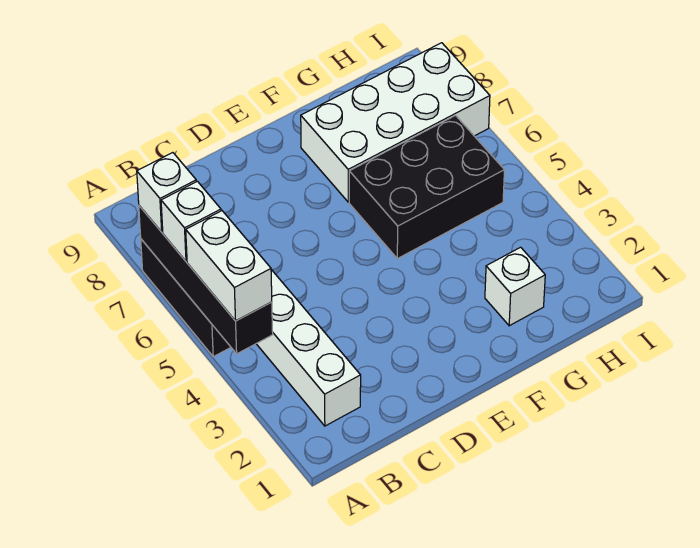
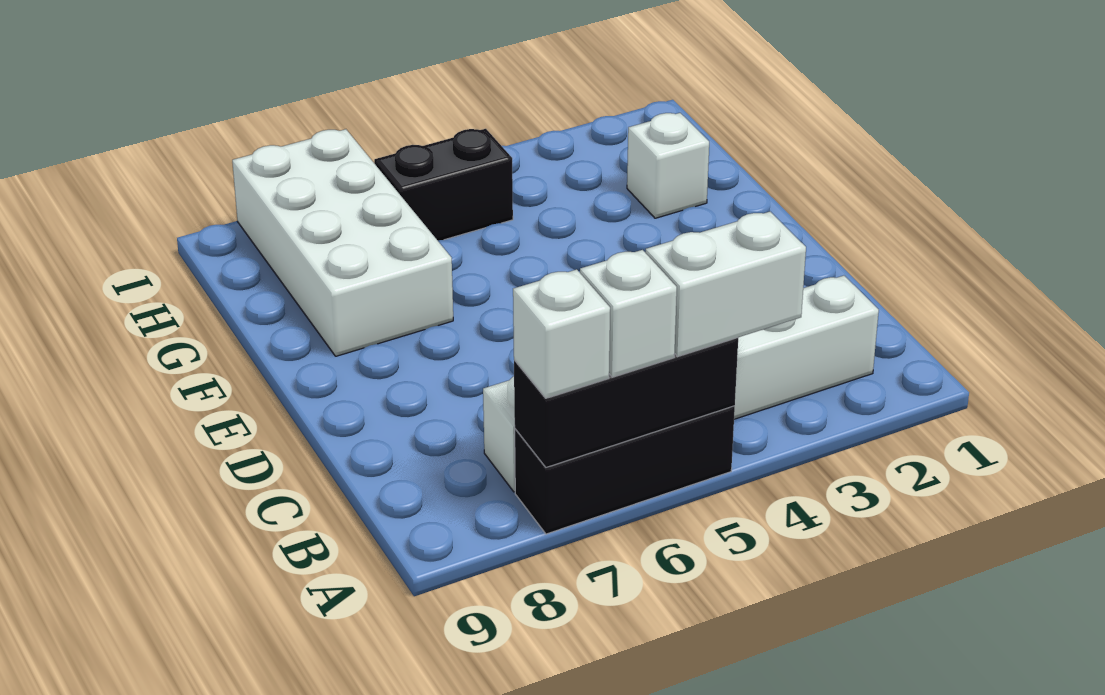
black brick A4:A7 level 2 -> black brick A5:A7 level 2
black brick F5:H6 level 1 -> black brick H5:H6 level 1

